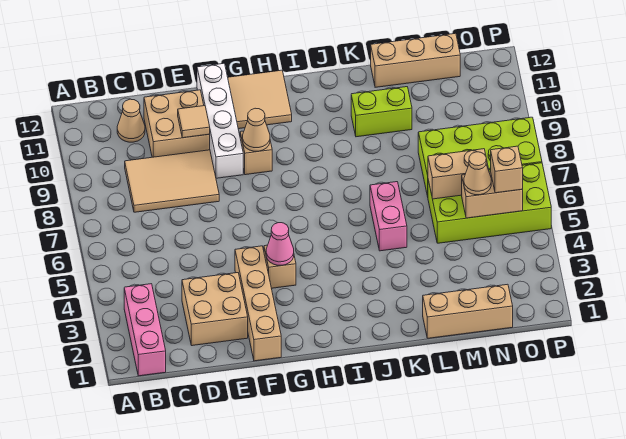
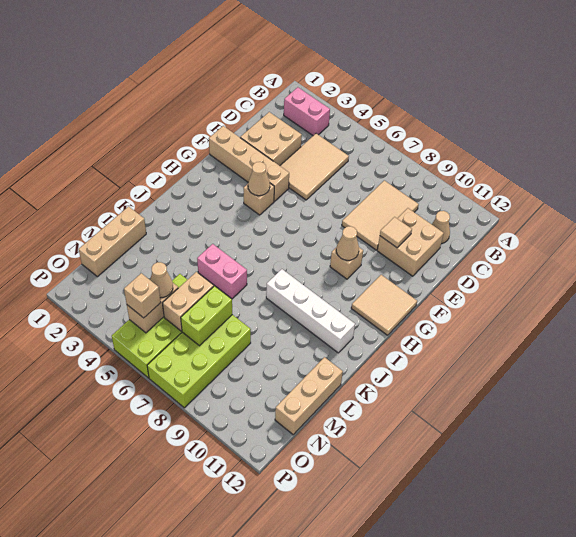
pink brick B1:B3 level 1 -> pink brick B2:B3 level 1
none -> tan tile C4:E5 level 1
white brick F9:F12 level 1 -> white brick J8:J11 level 1
pink cone G4 level 2 -> tan cone G4 level 2
lime brick K10:L10 level 1 -> lime brick M7:N7 level 2

